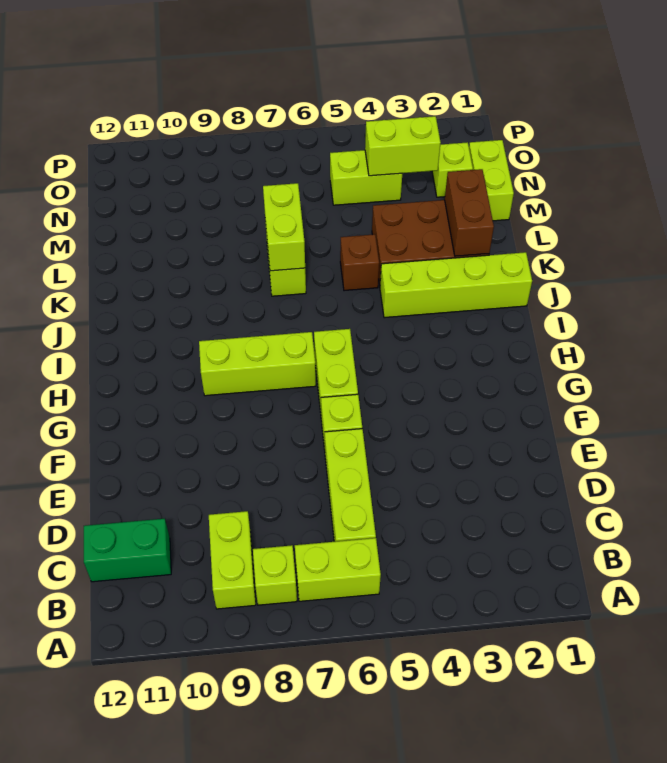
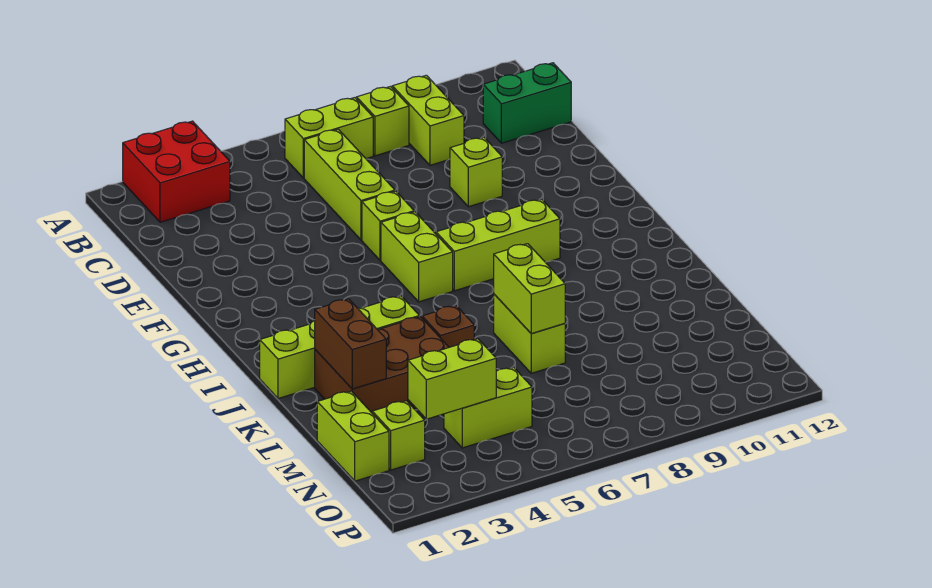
none -> red brick A2:B3 level 1
none -> lime brick E9 level 1

